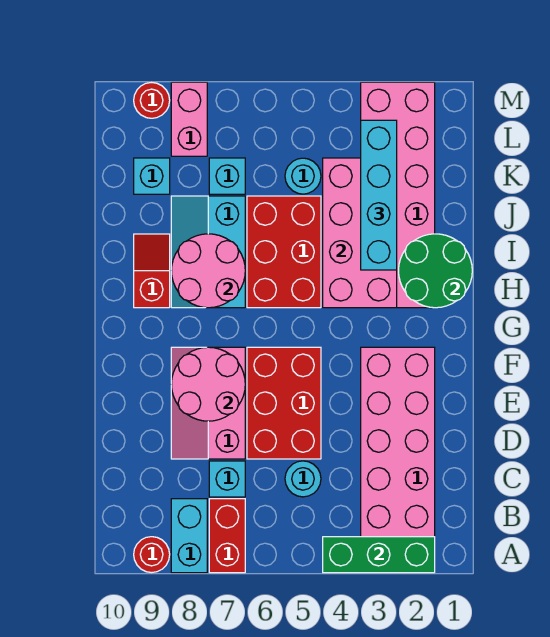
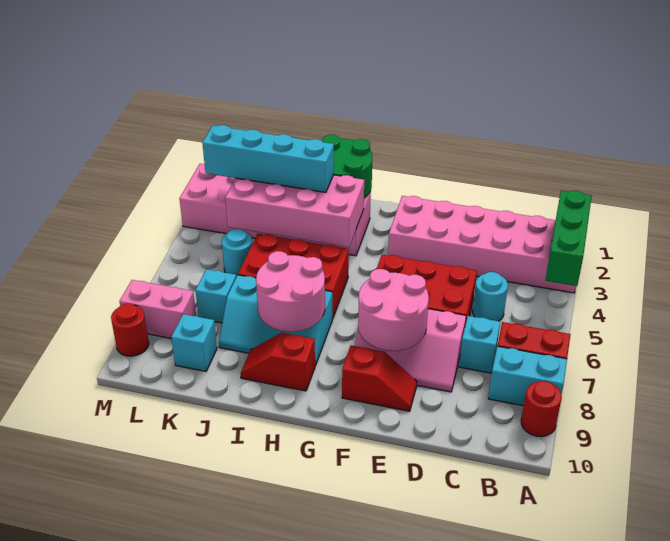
none -> red slope E9:F9 level 1 top F

